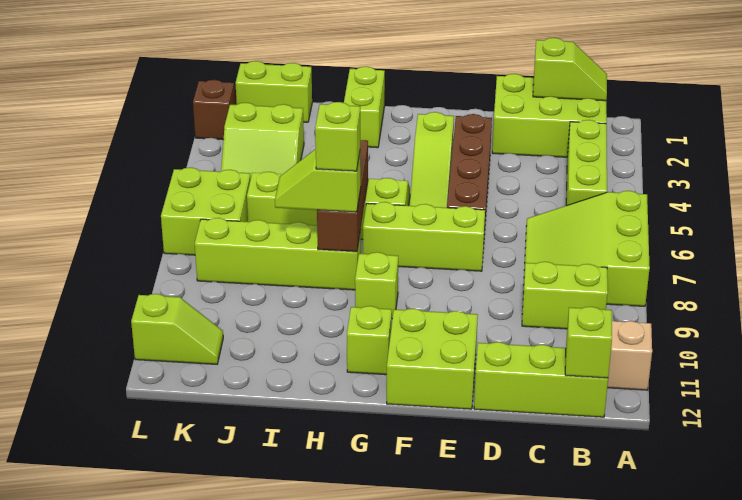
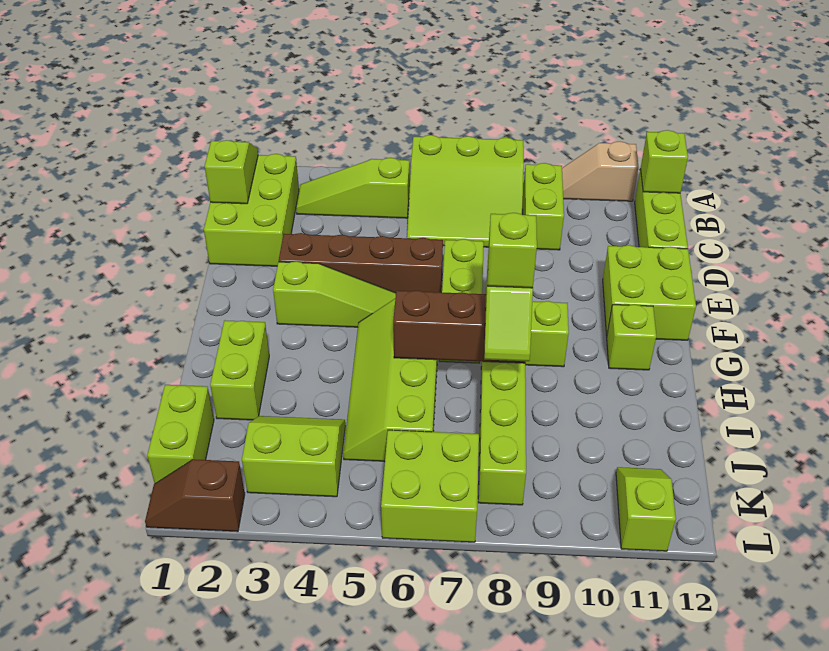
lime brick B3:B5 level 1 -> lime slope B3:B5 level 1 top 5
lime brick H1:H2 level 1 -> lime brick H2:I2 level 1
lime slope J3:K4 level 1 top 3 -> lime slope J3:K4 level 1 top K

